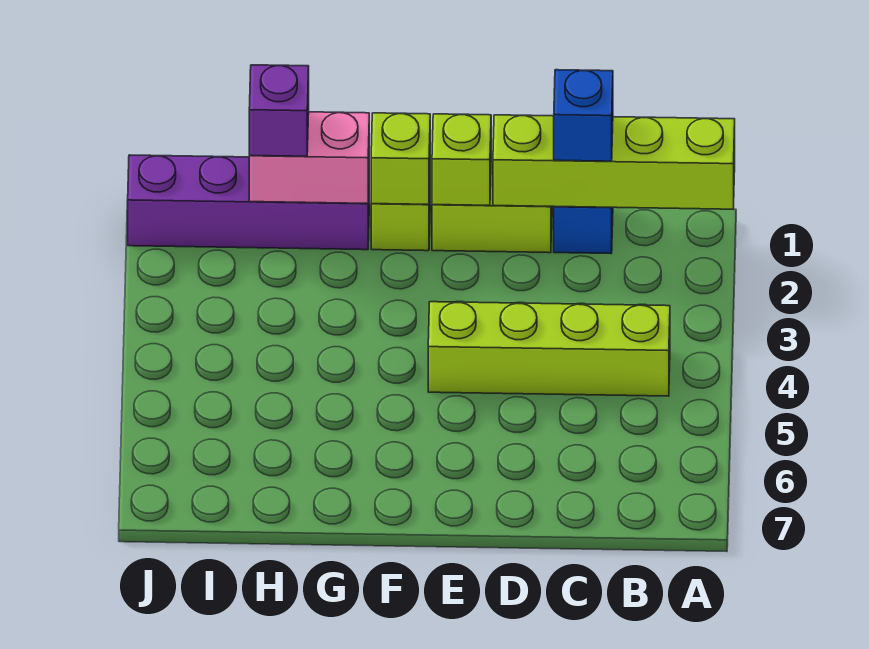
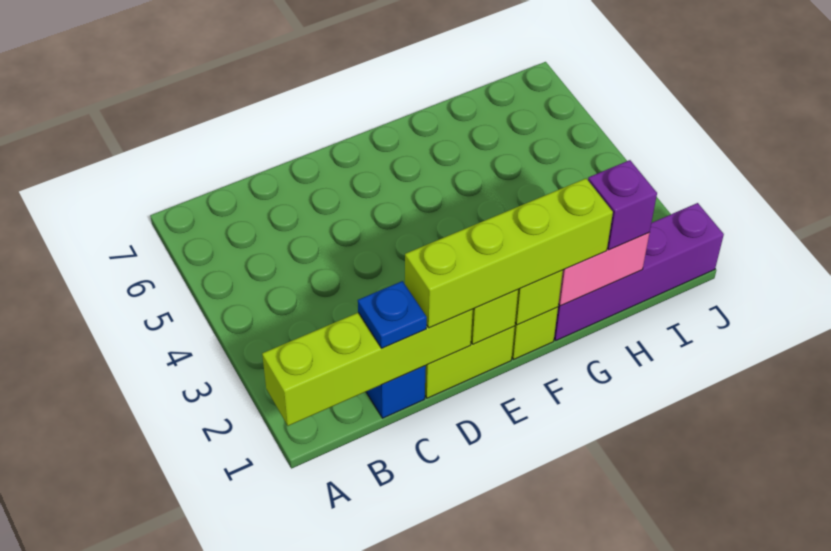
lime brick B4:E4 level 1 -> lime brick D1:G1 level 3
blue brick C1 level 3 -> blue plate C1 level 3

